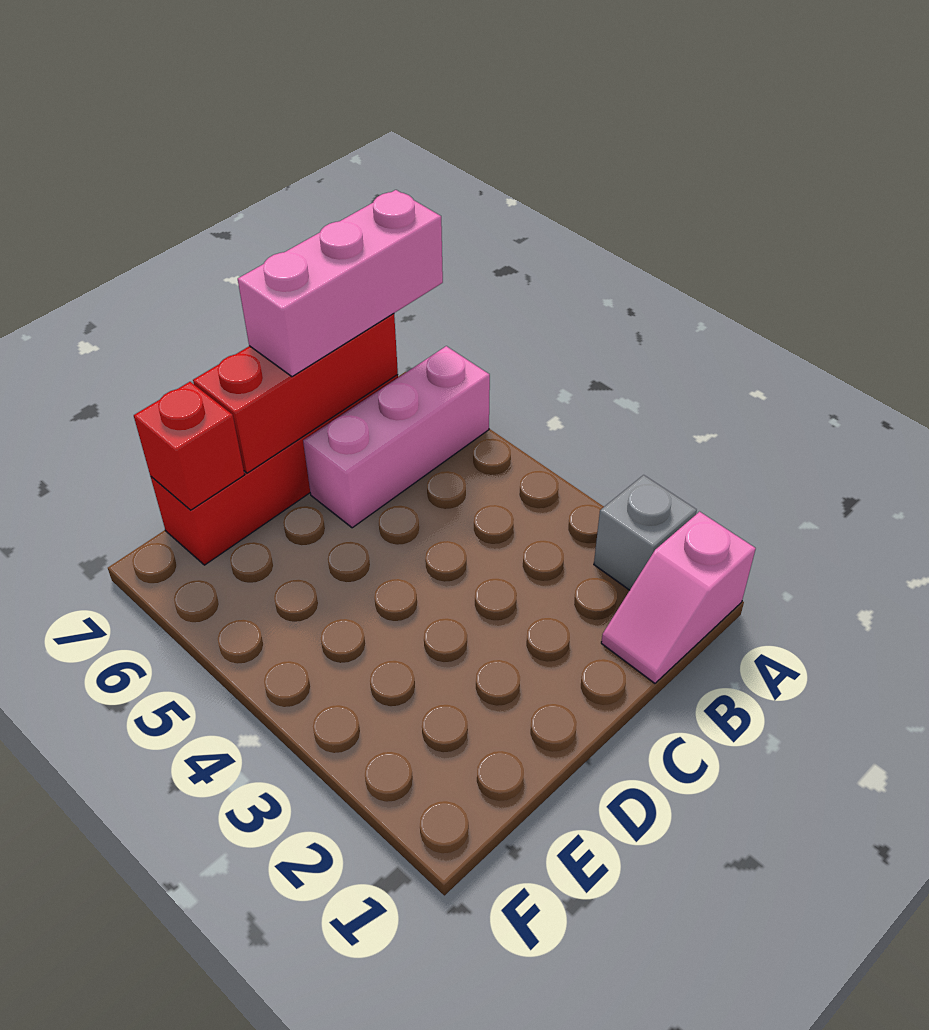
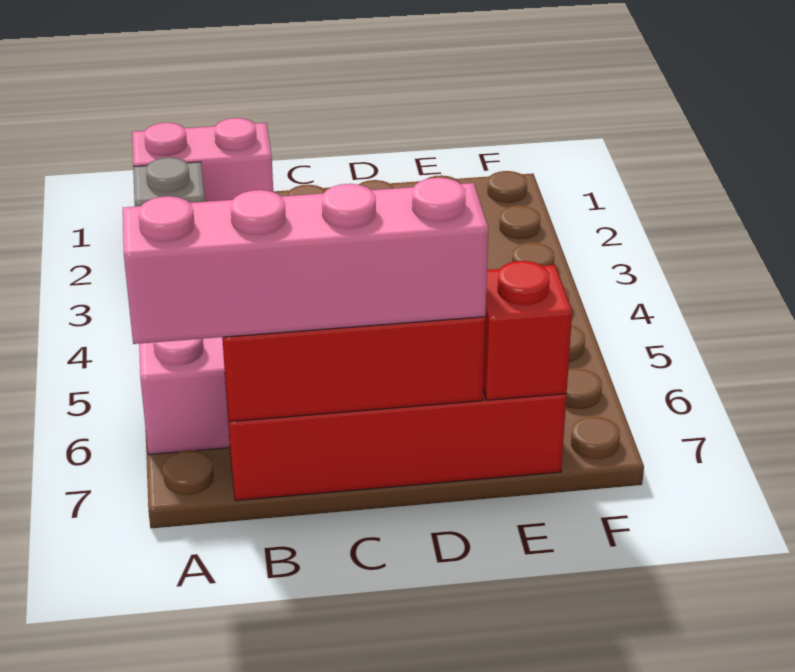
pink slope A1:B1 level 1 top A -> pink brick A1:B1 level 1
pink brick A7:C7 level 3 -> pink brick A7:D7 level 3

